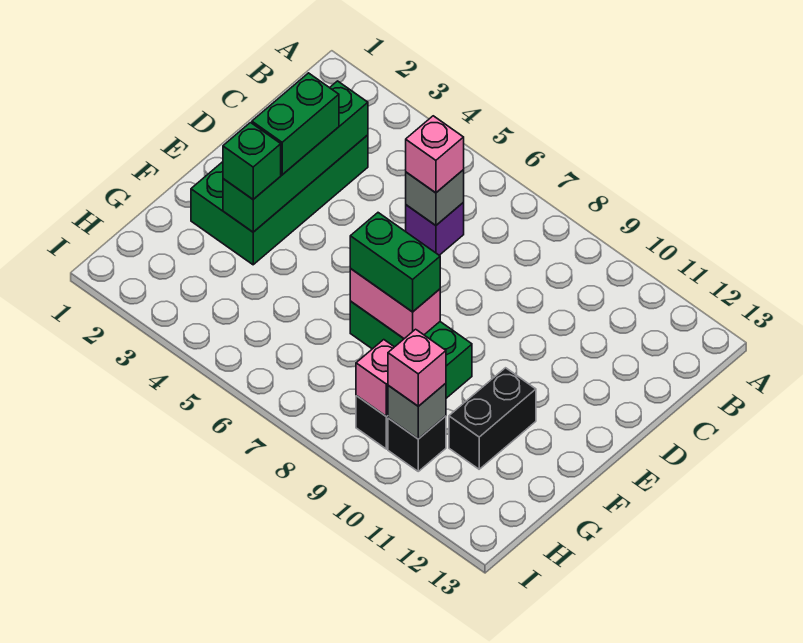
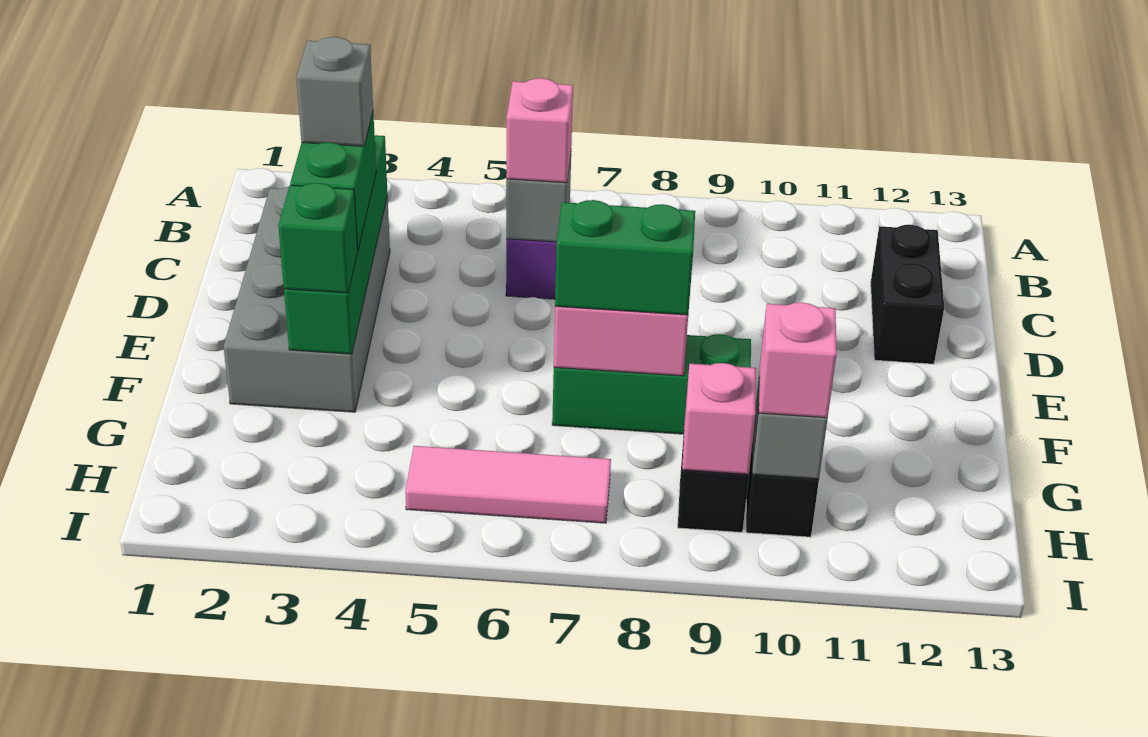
green brick C2:F3 level 1 -> grey brick C2:F3 level 1
none -> grey brick D3 level 4
black brick F11:G11 level 1 -> black brick C12:D12 level 1
none -> pink tile H5:H7 level 1

